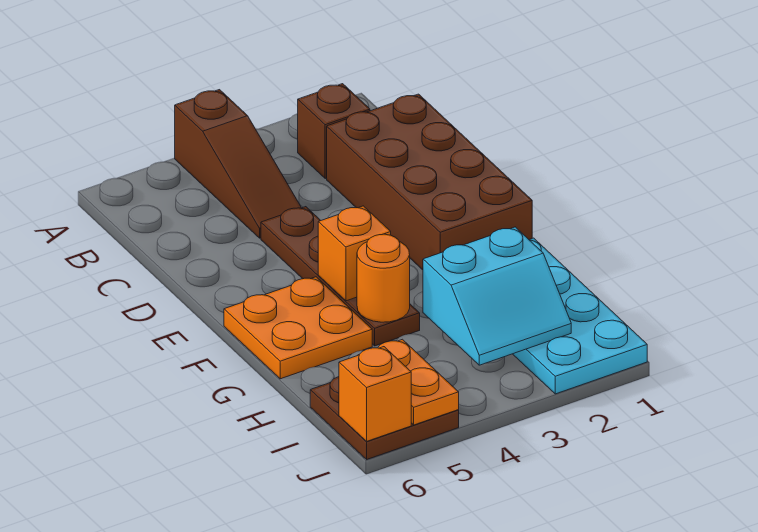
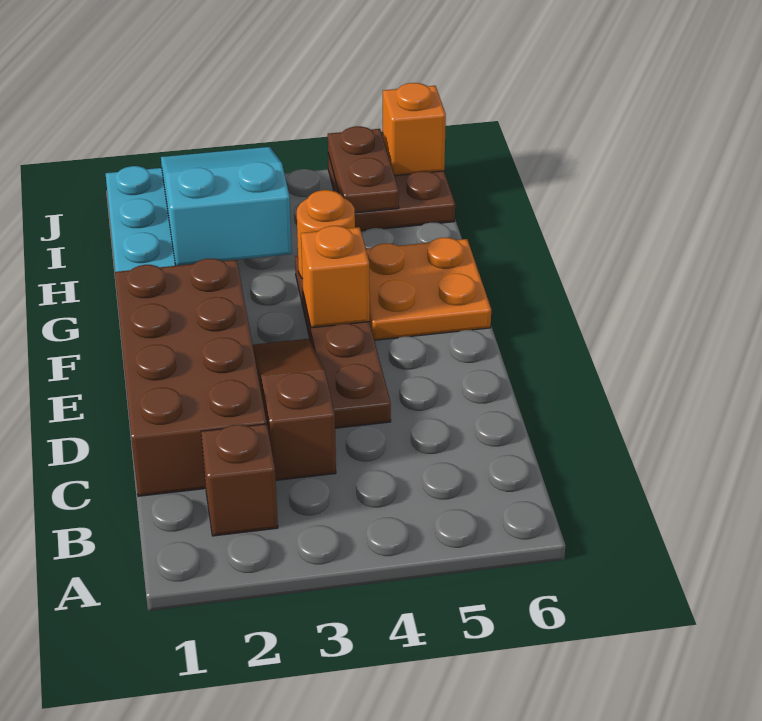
brown slope A4:C4 level 1 top A -> brown slope C3:E3 level 1 top C
cyan slope H2:I3 level 2 top H -> cyan slope H2:J3 level 2 top H
orange plate I5:J5 level 2 -> brown plate I5:J5 level 2

